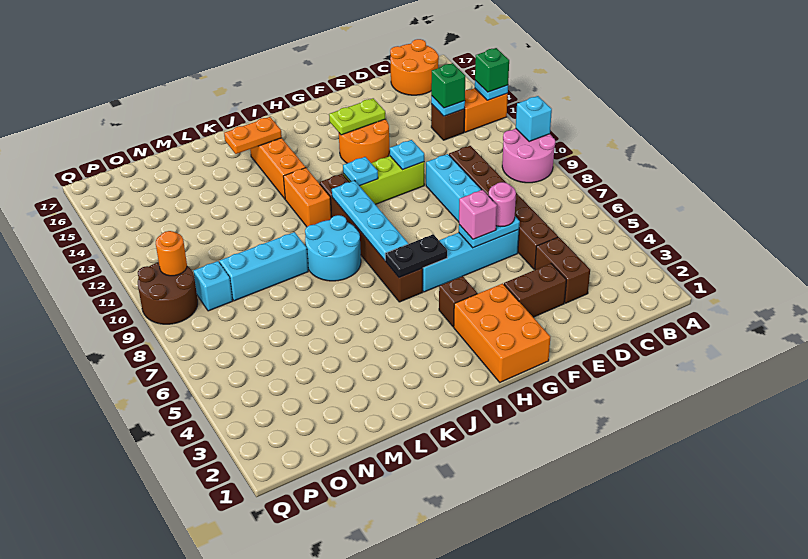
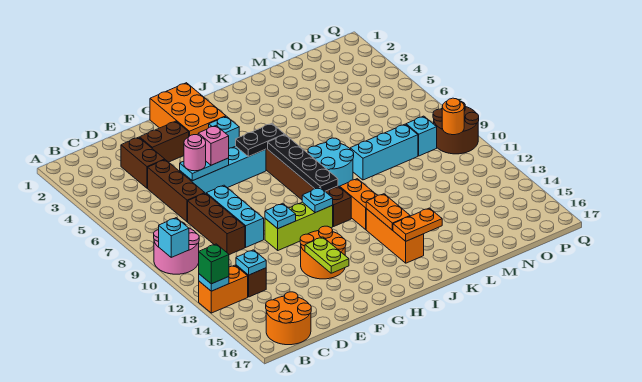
green brick C13 level 3 -> none
lime plate F14:G14 level 2 -> lime plate F14:F15 level 2
brown brick H4 level 1 -> cyan brick H4 level 1
cyan plate I7:I10 level 2 -> black plate I7:I10 level 2
none -> orange plate J13:J14 level 2

